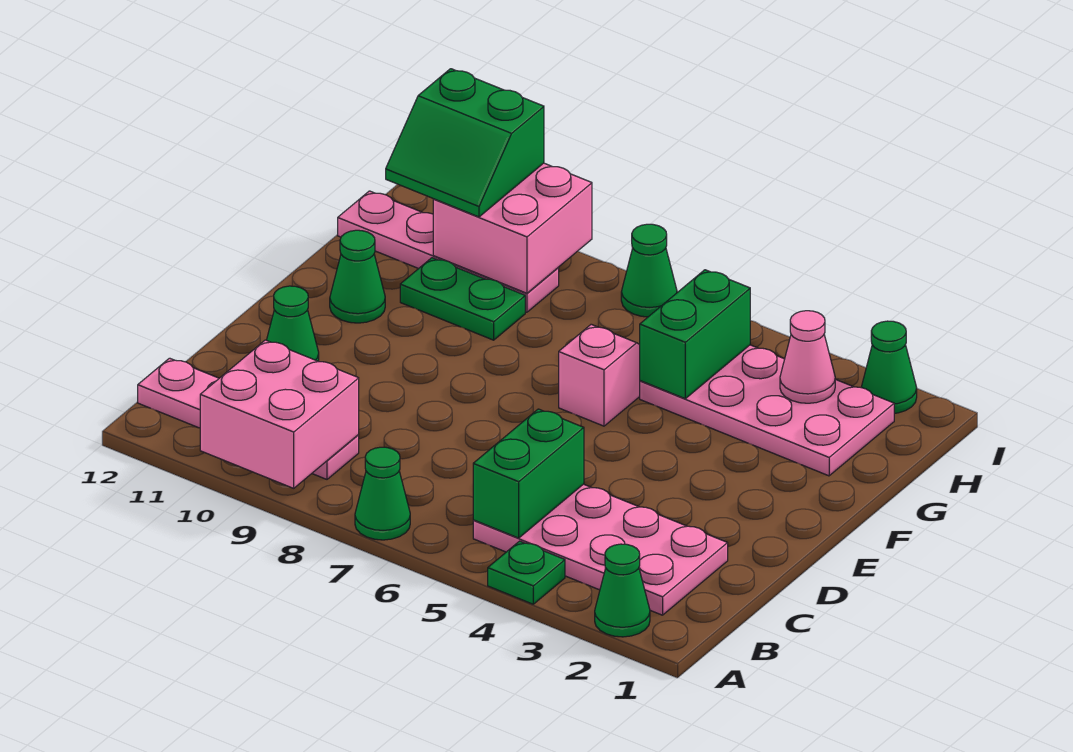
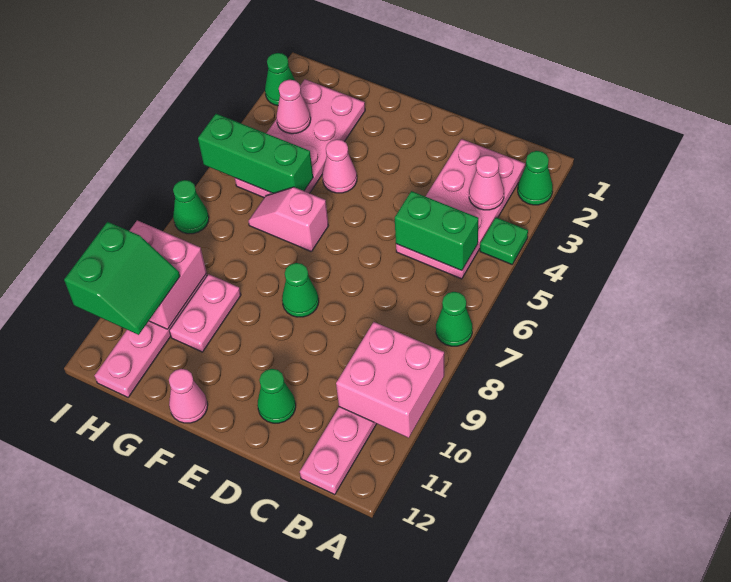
none -> pink cone B3 level 2
none -> pink cone F4 level 1
green cone F11 level 1 -> green cone E8 level 1
none -> pink cone F12 level 1
green brick G5:H5 level 2 -> green brick G5:I5 level 2
green plate G9:G10 level 1 -> pink plate G9:G10 level 1

